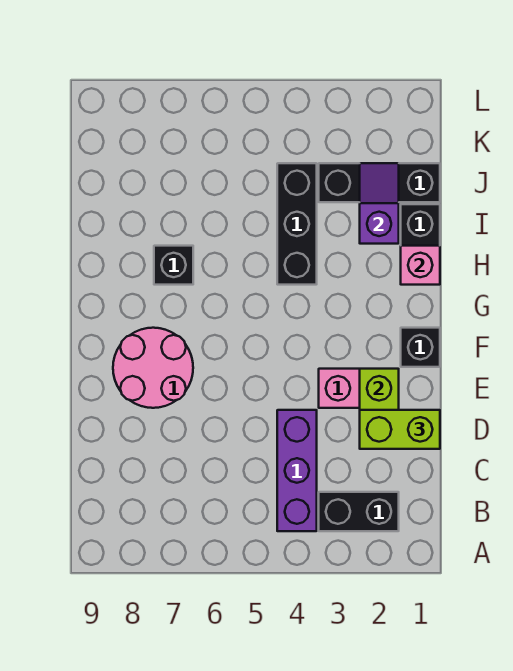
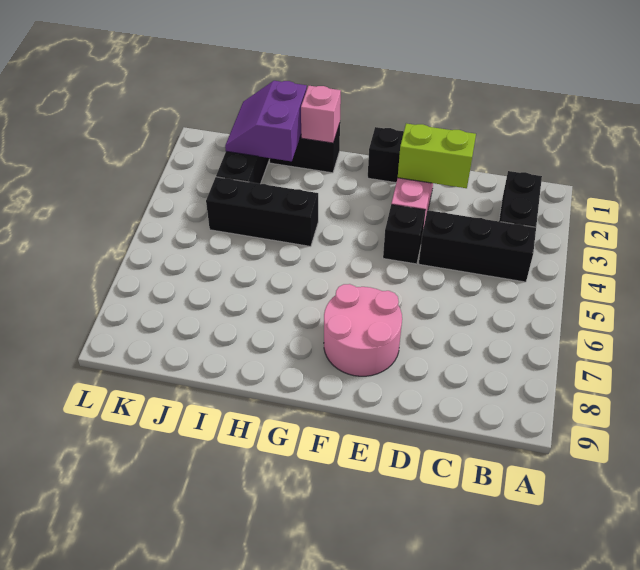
purple brick B4:D4 level 1 -> black brick B4:D4 level 1
lime brick D1:D2 level 3 -> none
black brick H7 level 1 -> black brick E4 level 1
purple slope I2:J2 level 2 top I -> purple slope I1:J2 level 2 top I

